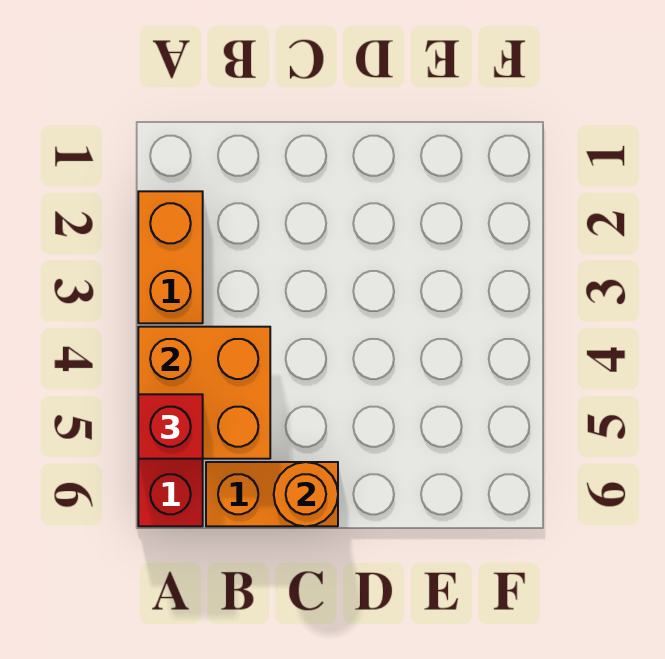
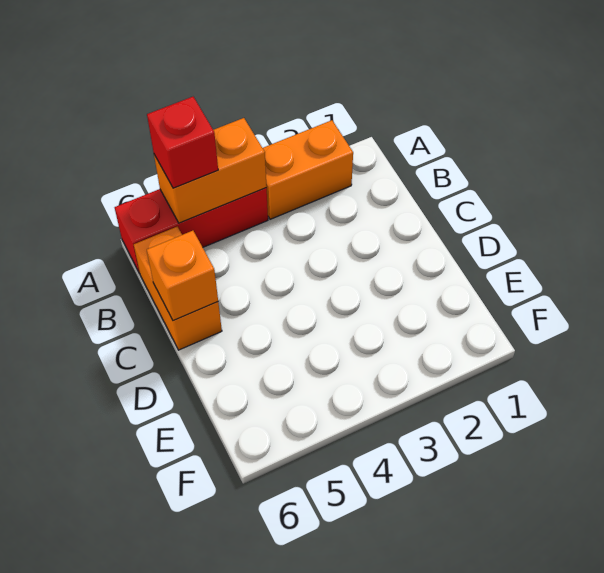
orange brick A4:B5 level 2 -> orange brick A4:A5 level 2
orange round brick C6 level 2 -> orange brick C6 level 2

